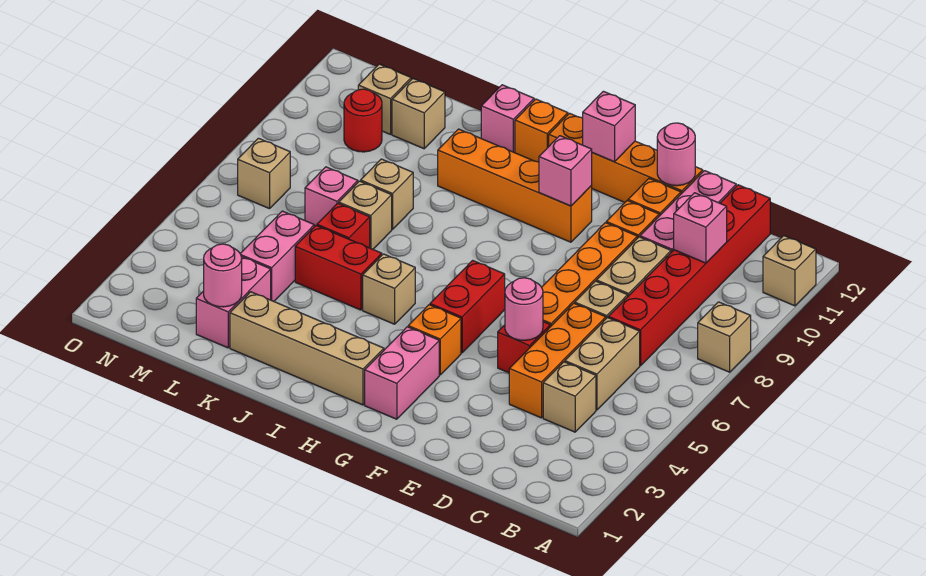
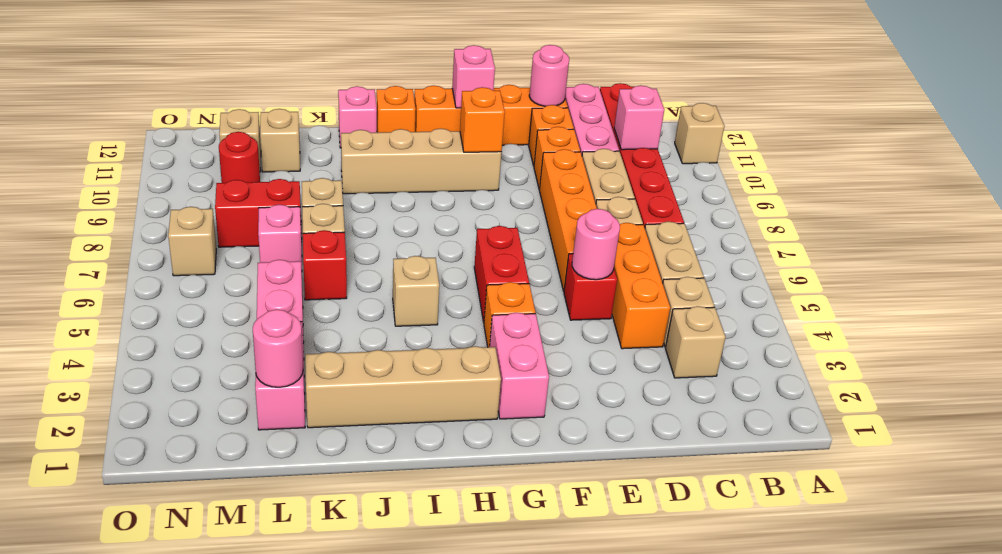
tan brick A8 level 1 -> tan brick C3 level 1
orange brick G10:J10 level 1 -> tan brick G10:J10 level 1
pink brick G10 level 2 -> orange brick G10 level 2
red brick J5:K5 level 1 -> red brick L8:M8 level 1

